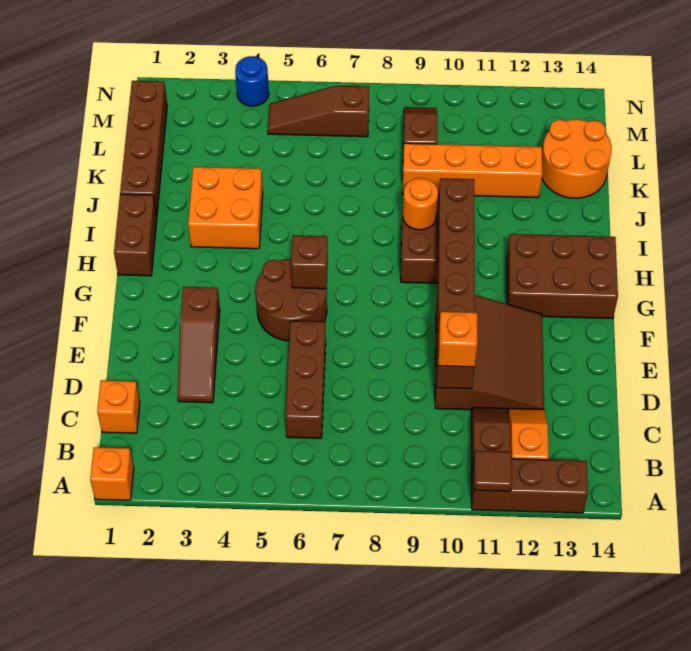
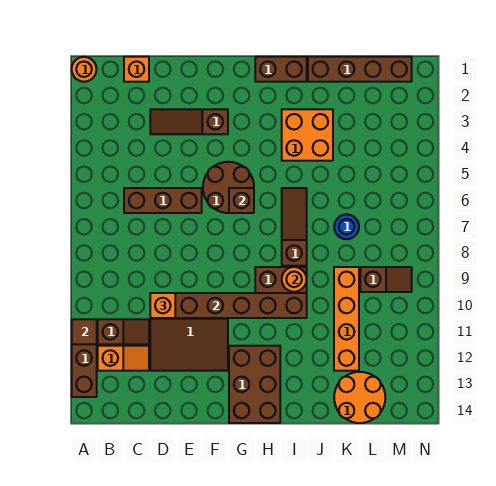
orange brick A1 level 1 -> orange round brick A1 level 1
brown slope M5:M7 level 1 top 7 -> brown slope I6:I8 level 1 top 8
blue round brick N4 level 1 -> blue round brick K7 level 1

